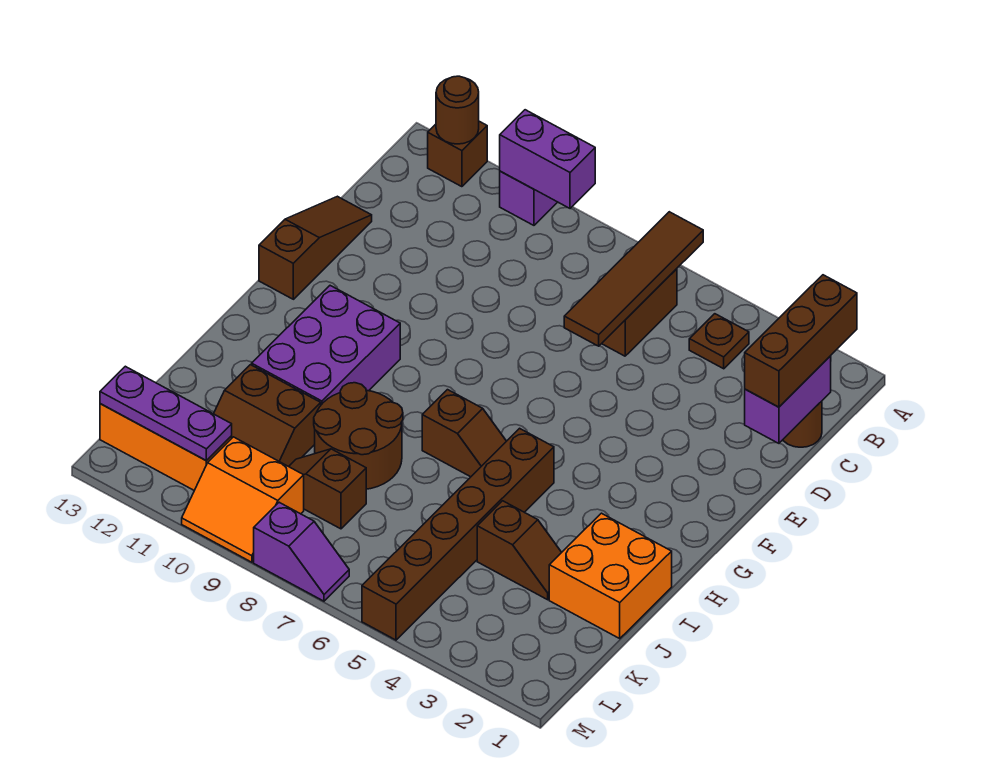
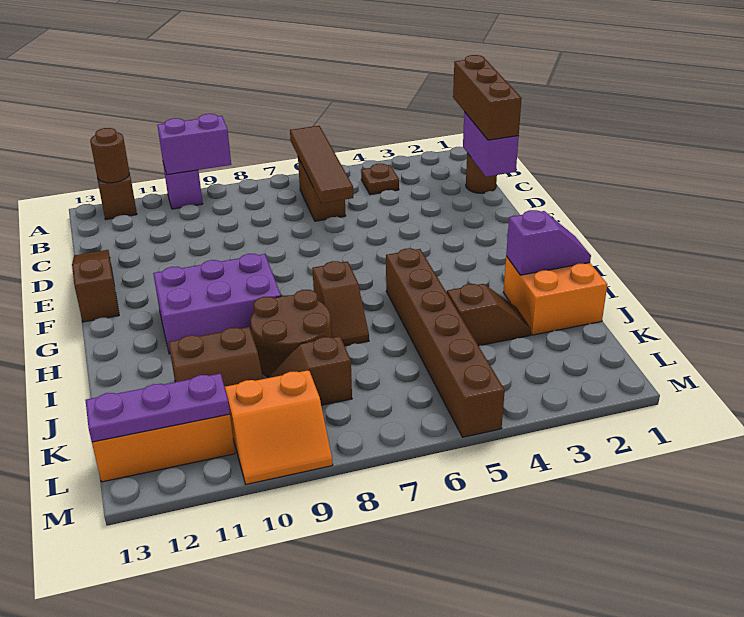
purple brick G10:I11 level 1 -> purple brick G9:H11 level 1
brown slope H6:H7 level 1 top 7 -> brown slope H7:I7 level 1 top H
purple slope M7:M8 level 1 top 8 -> purple slope I1:I2 level 2 top 2

